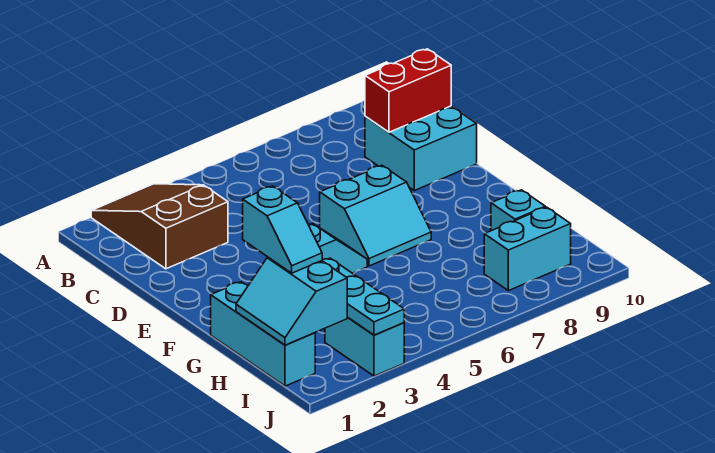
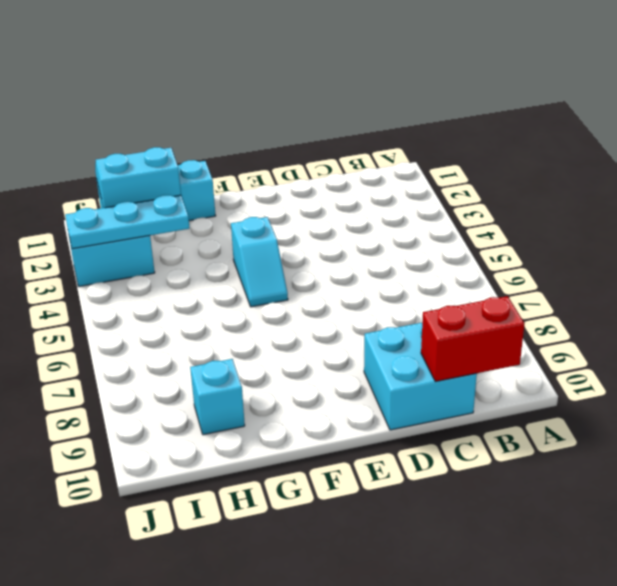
brown slope A2:C3 level 1 top C -> none
red brick C9:C10 level 2 -> red brick B10:C10 level 2
cyan slope E6:F7 level 1 top E -> none
cyan slope G2:H2 level 3 top G -> none
cyan brick I8:I9 level 1 -> none

